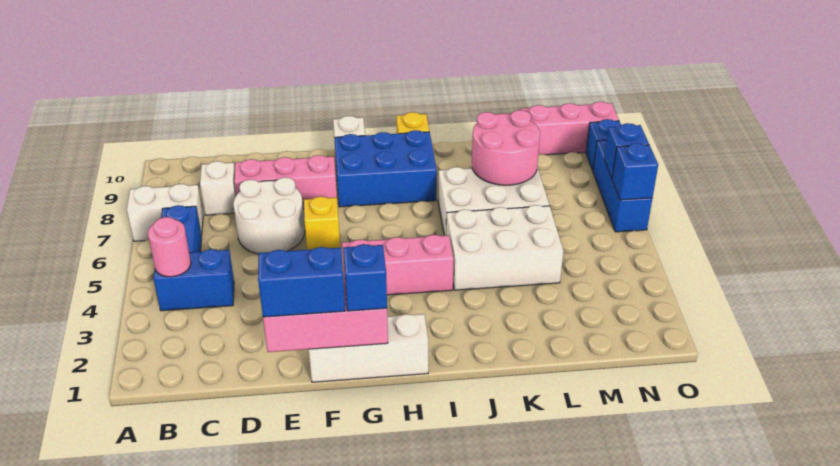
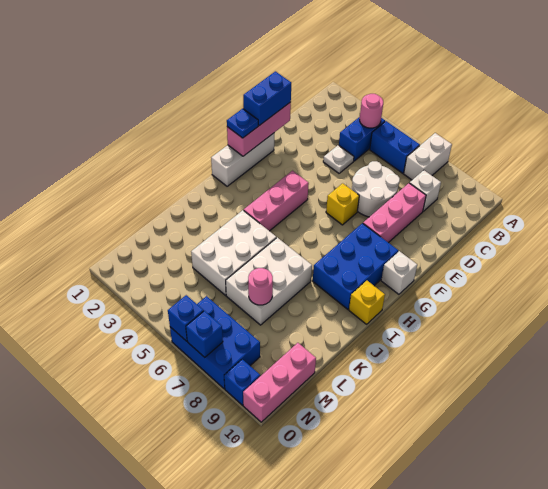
none -> white plate D4 level 1
blue brick G1 level 3 -> blue plate G1 level 3
pink round brick K7:L8 level 2 -> pink round brick L7 level 2
blue brick O6:O8 level 1 -> blue brick N6:O8 level 1

